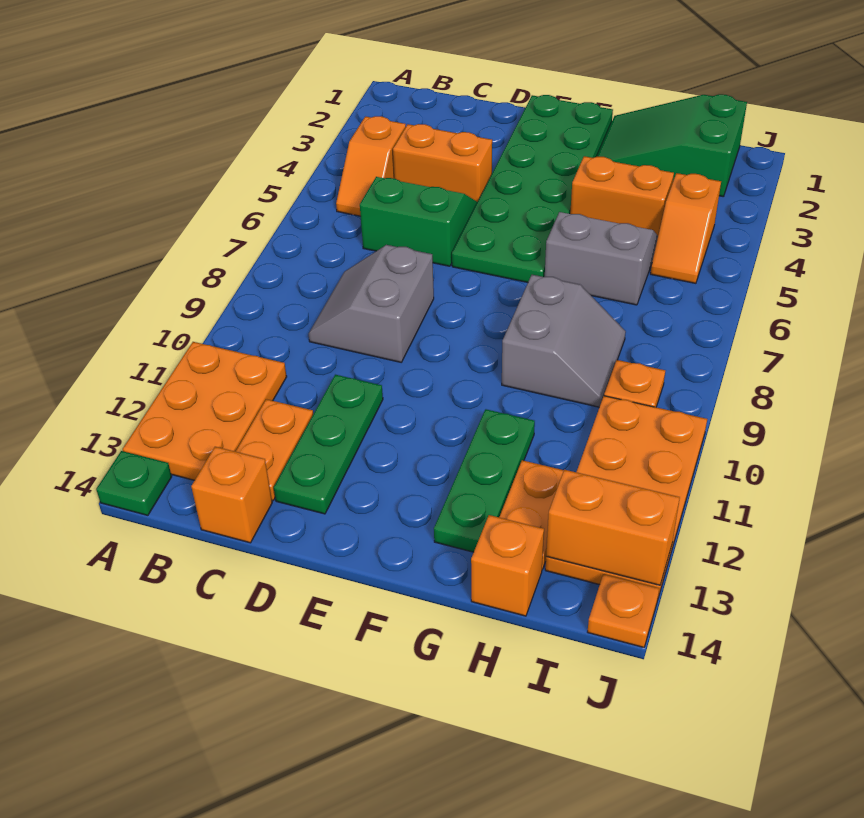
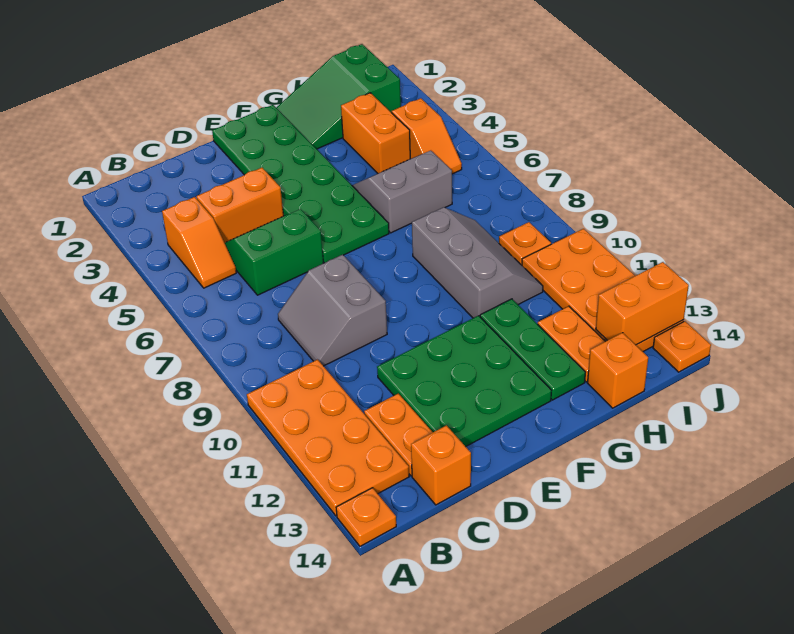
orange plate A11:B13 level 1 -> orange plate A10:B13 level 1
green plate A14 level 1 -> orange plate A14 level 1
green plate D11:D13 level 1 -> green plate D11:F13 level 1
orange brick G4:H4 level 1 -> orange brick H3:H4 level 1
grey slope G8:H9 level 1 top G -> grey slope G8:H10 level 1 top G

